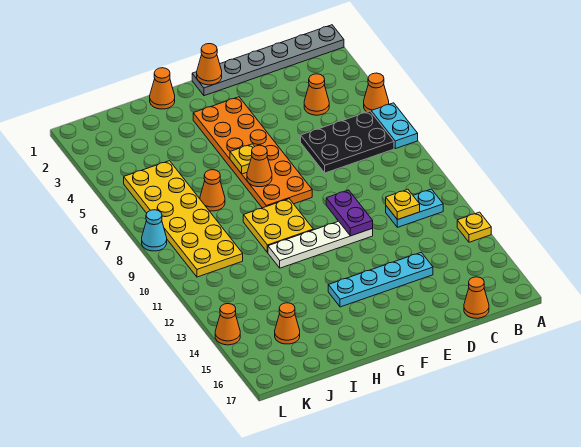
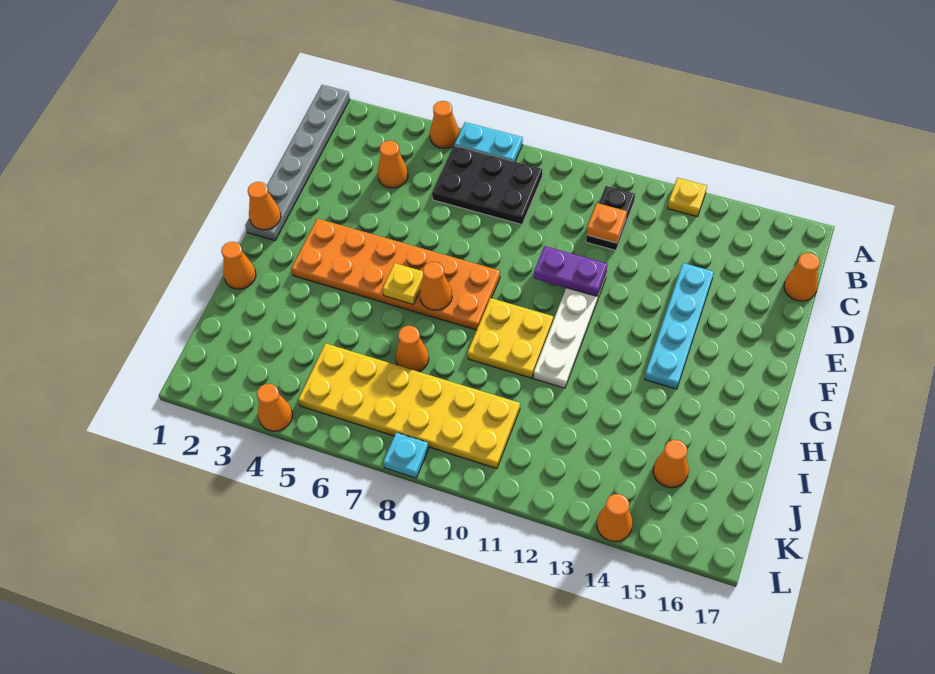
black plate B6:D7 level 1 -> black plate B6:C8 level 1
cyan plate B11:C11 level 1 -> black plate B11:C11 level 1
yellow plate C11 level 2 -> orange plate C11 level 2
none -> orange cone L4 level 1
cyan cone L8 level 1 -> cyan plate L8 level 1

